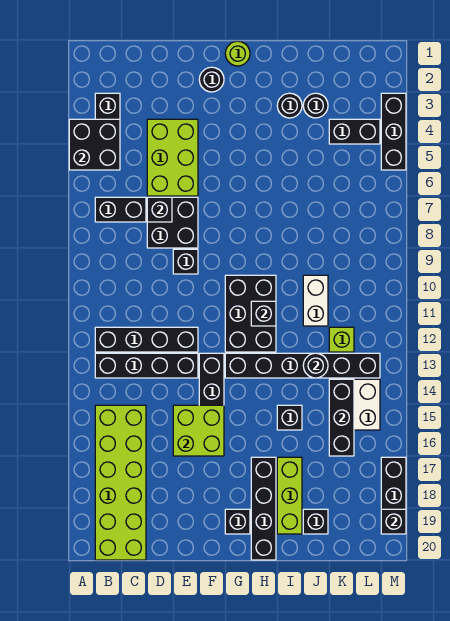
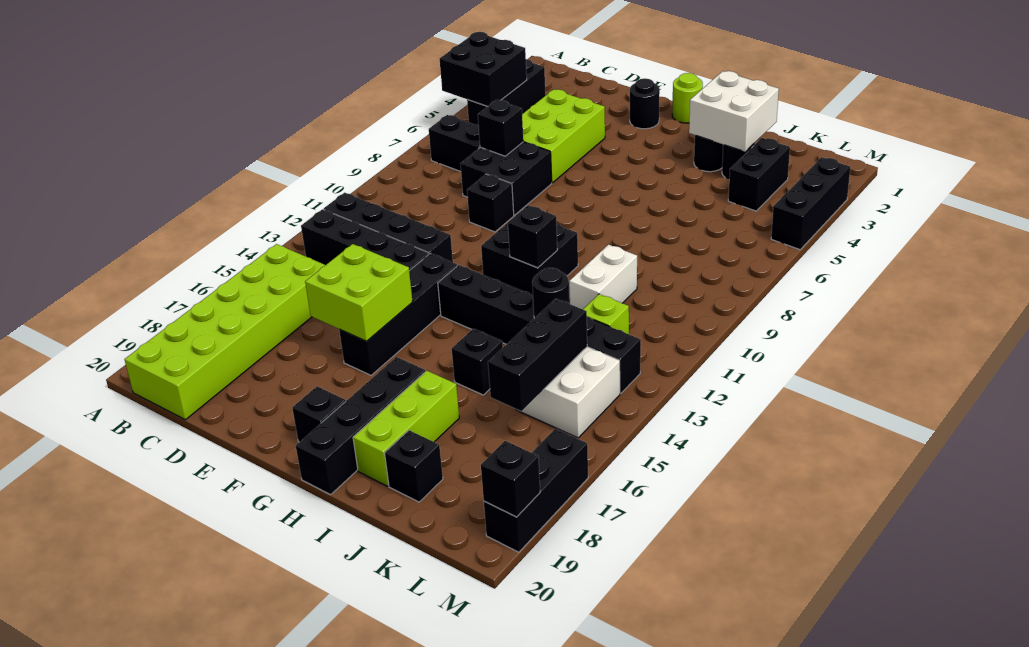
black brick G10:H12 level 1 -> black brick G10:H11 level 1
none -> white brick I2:J3 level 2
black brick K4:L4 level 1 -> black brick K3:K4 level 1

